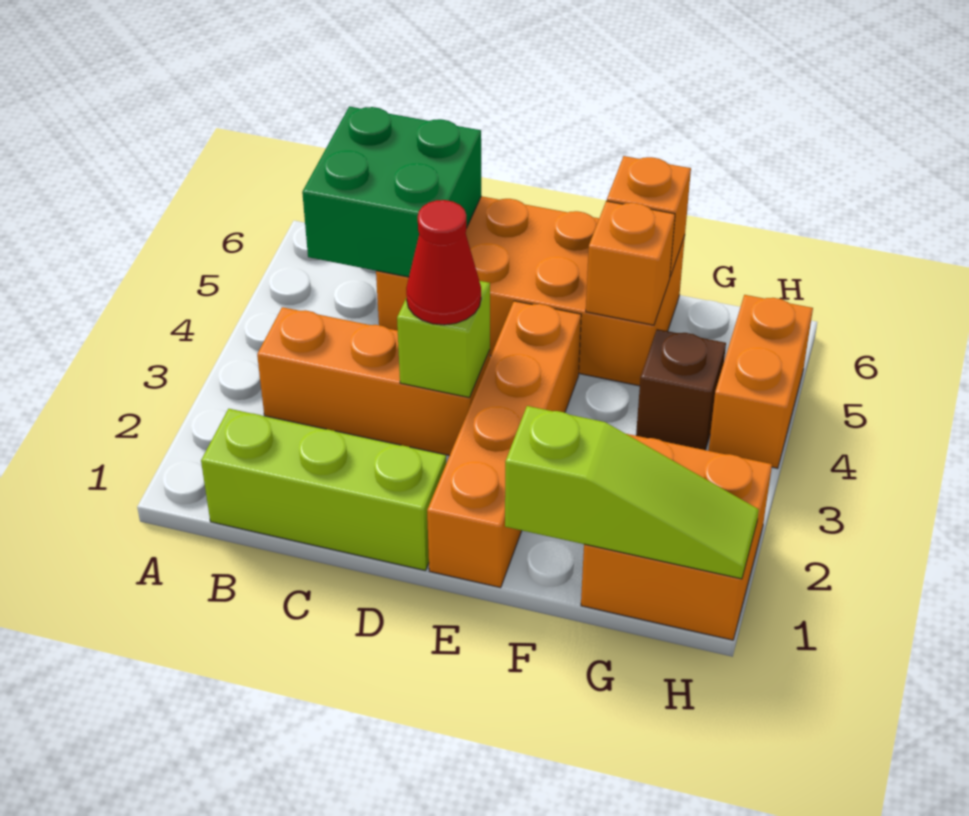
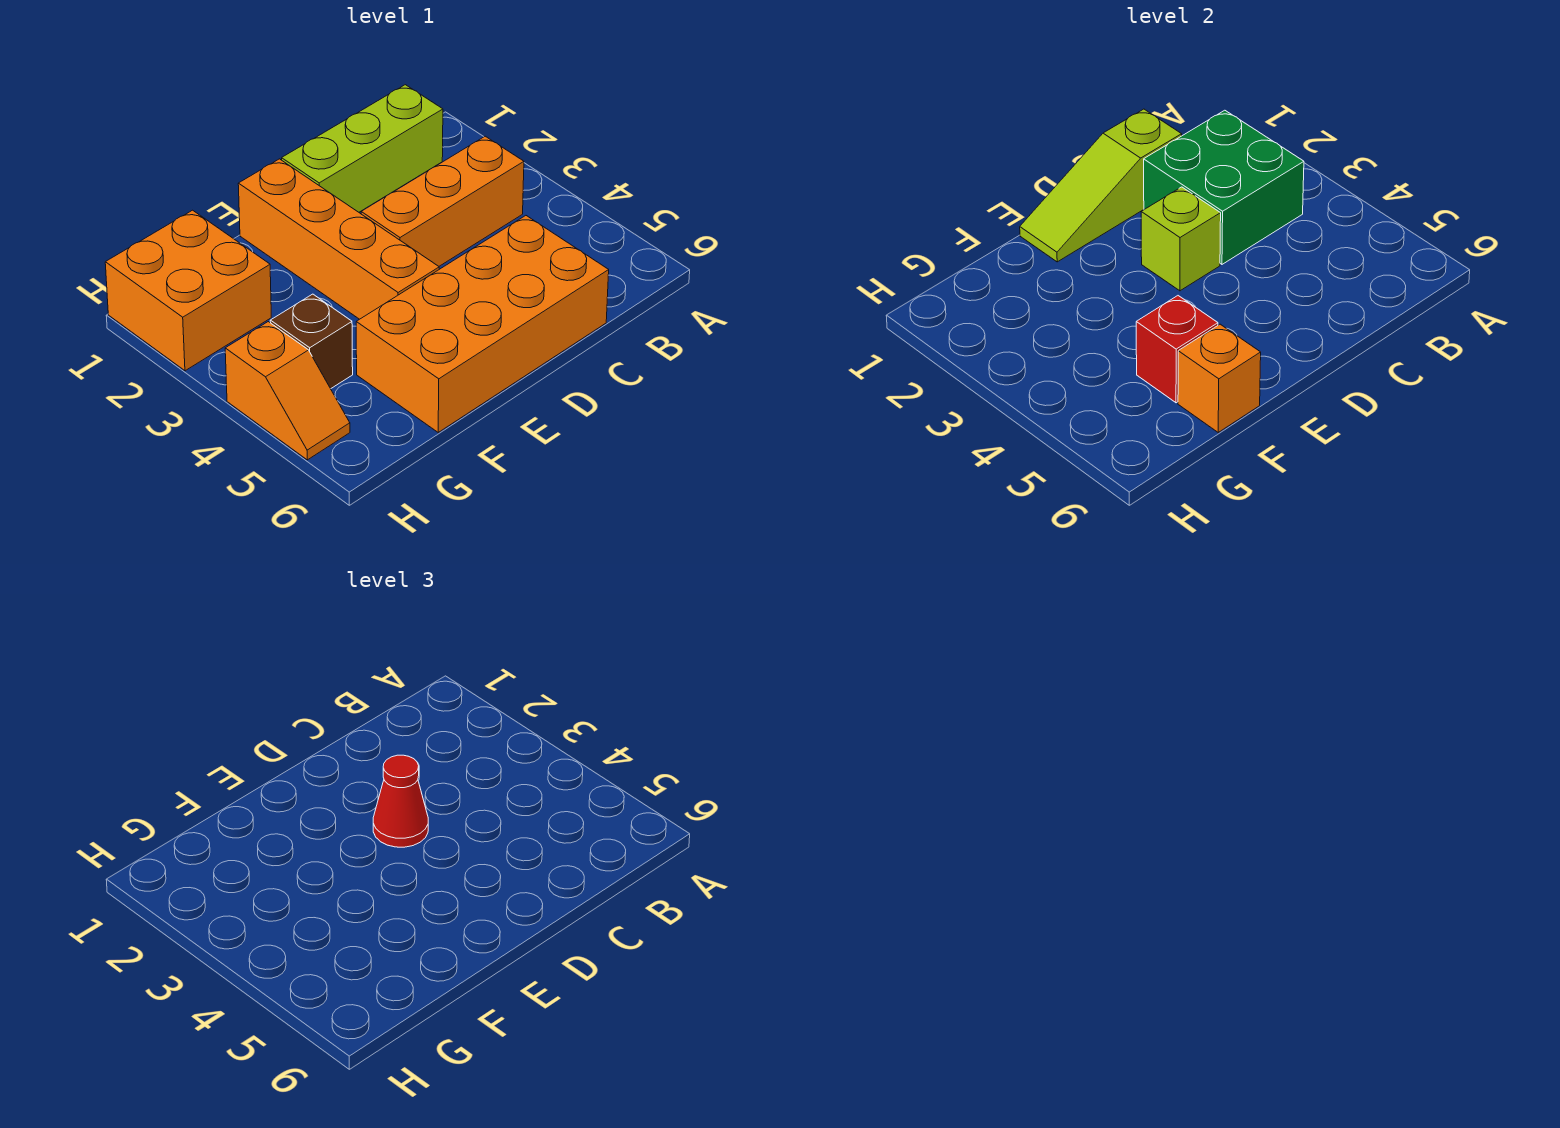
green brick B5:C6 level 2 -> green brick B2:C3 level 2
lime slope F1:H1 level 2 top F -> lime slope C1:E1 level 2 top C
orange brick F5 level 2 -> red brick F5 level 2
orange brick H4:H5 level 1 -> orange slope H4:H5 level 1 top 4

